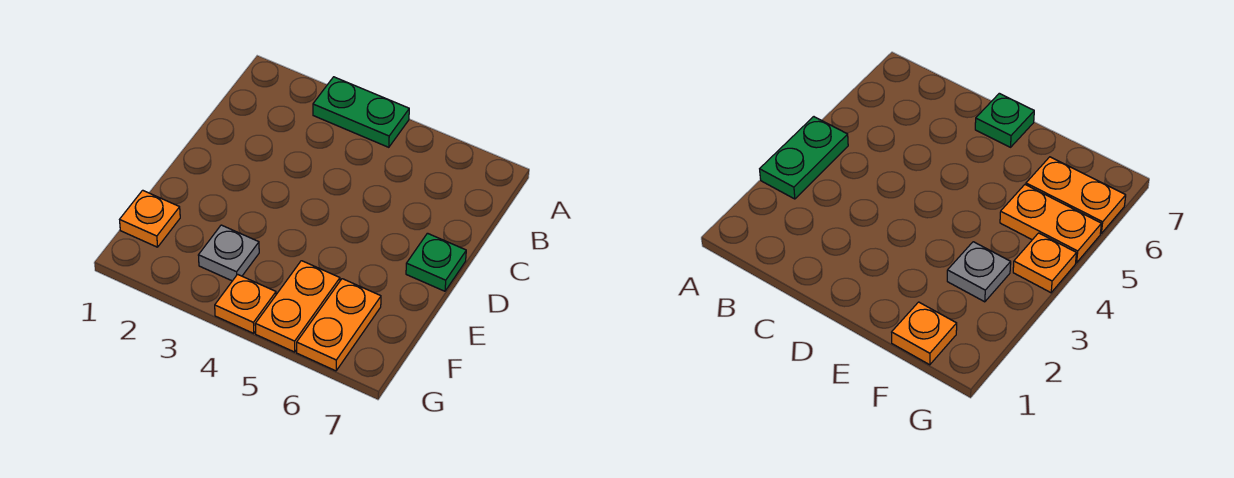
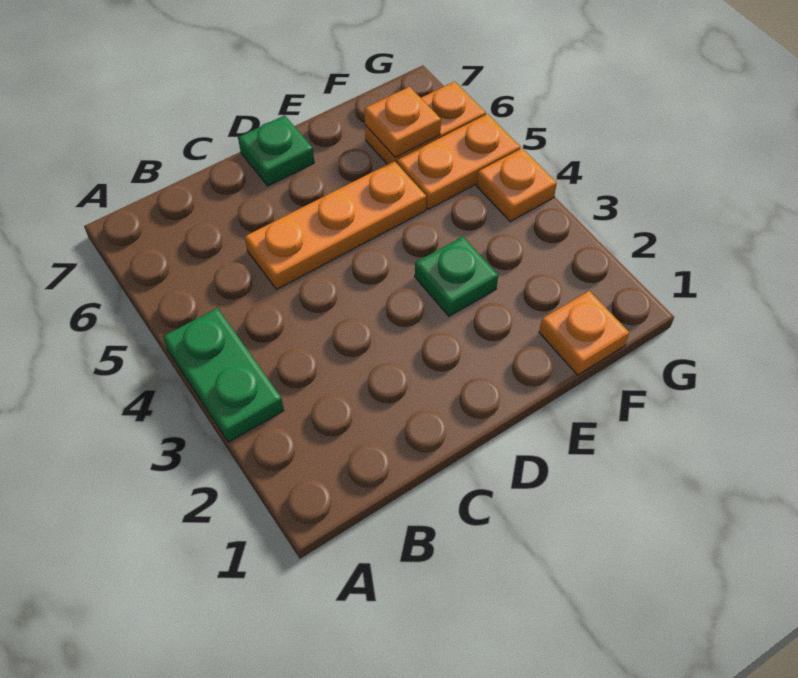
none -> orange plate C5:E5 level 1
none -> green plate E3 level 1
grey plate F3 level 1 -> none
none -> orange plate F6 level 2

